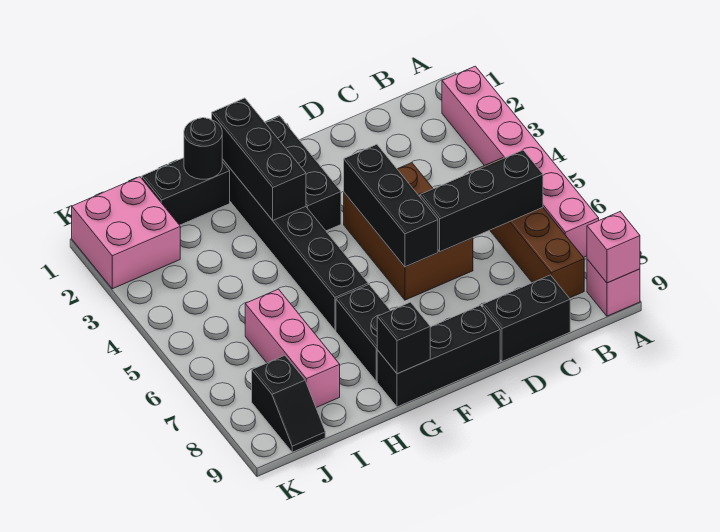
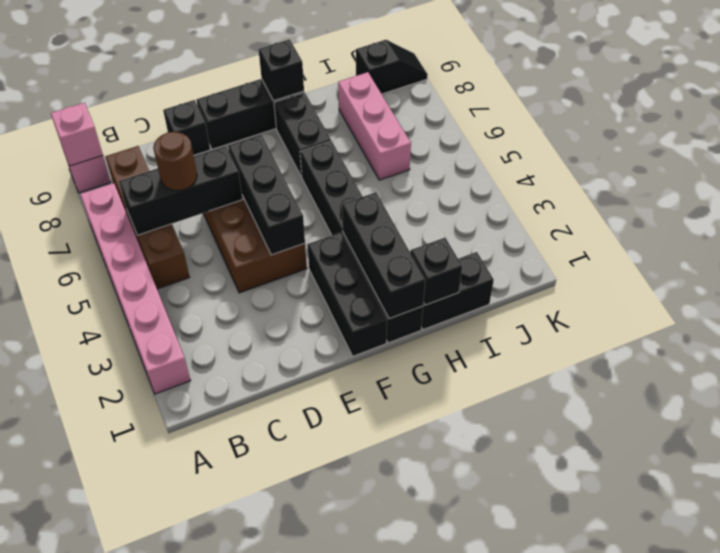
none -> brown round brick C6 level 3
black brick C9:D9 level 1 -> black brick D9 level 1
black round brick H1 level 2 -> black brick H1 level 2
pink brick J1:K2 level 1 -> none
black slope J8:J9 level 1 top 8 -> black slope J9:K9 level 1 top J

